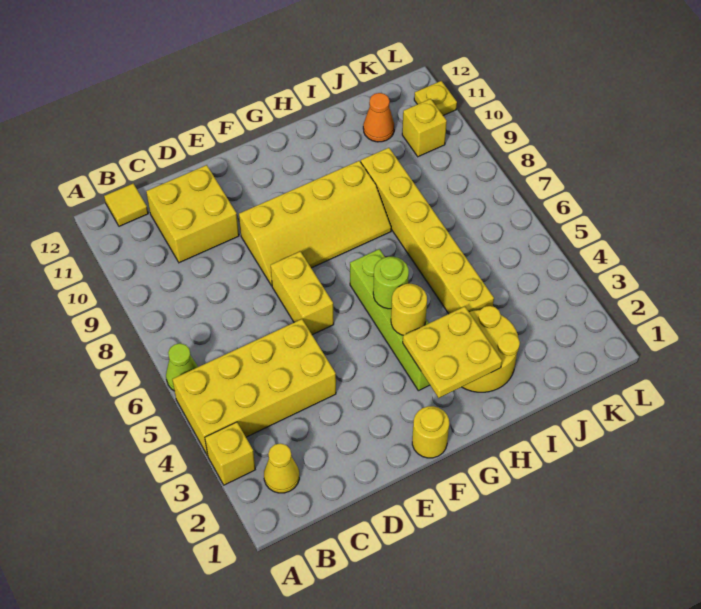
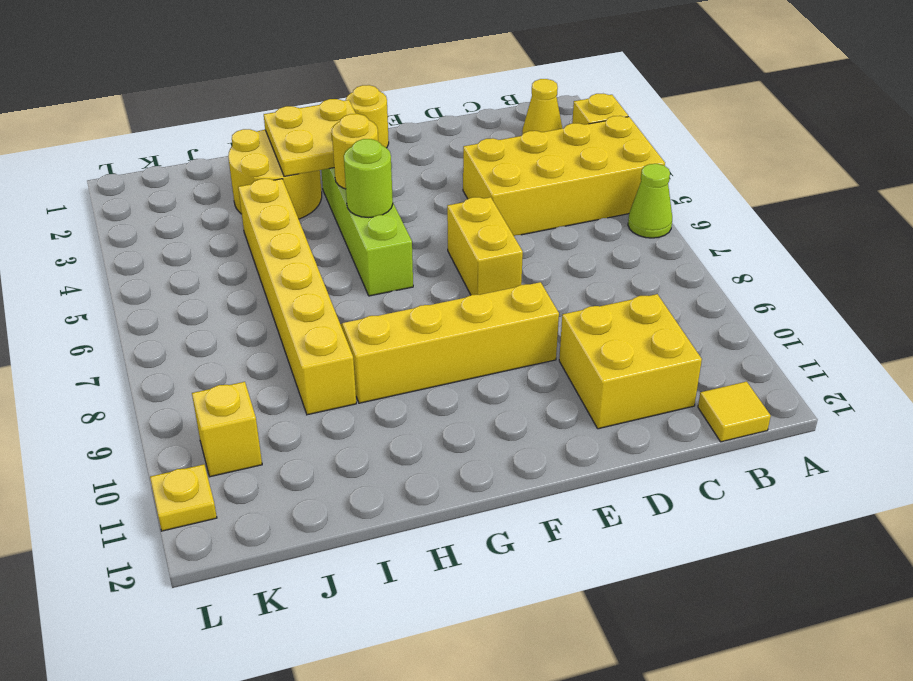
orange cone J11 level 1 -> none

